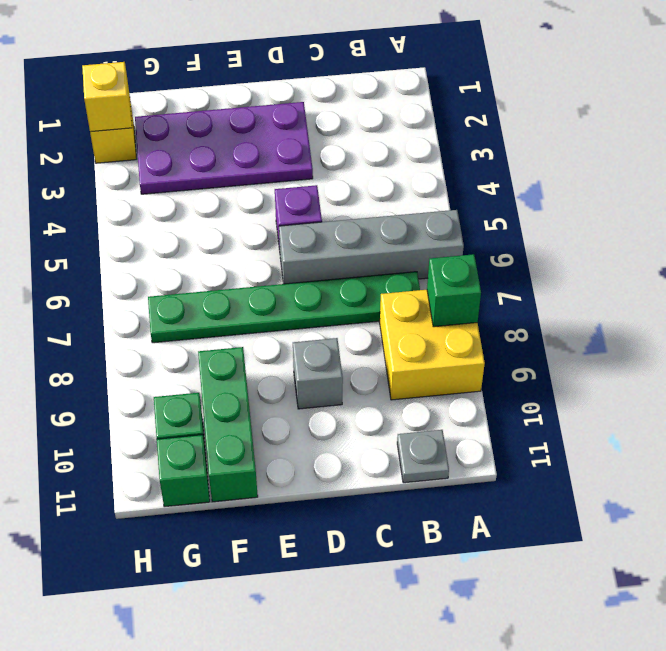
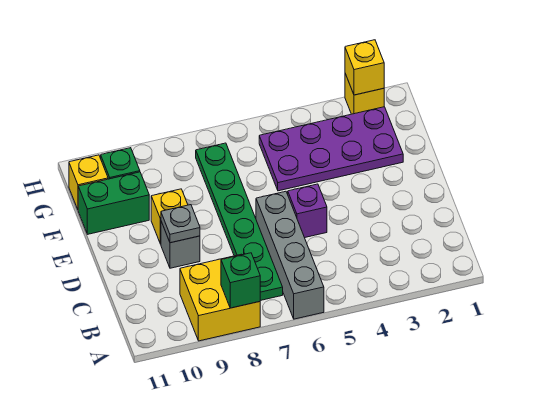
grey plate B11 level 1 -> grey plate D9 level 2
purple plate D2:G3 level 1 -> purple plate F2:G5 level 1
none -> yellow brick E9 level 1
green brick F9:F11 level 1 -> green brick F10:F11 level 1
green brick G11 level 1 -> yellow brick G11 level 1

